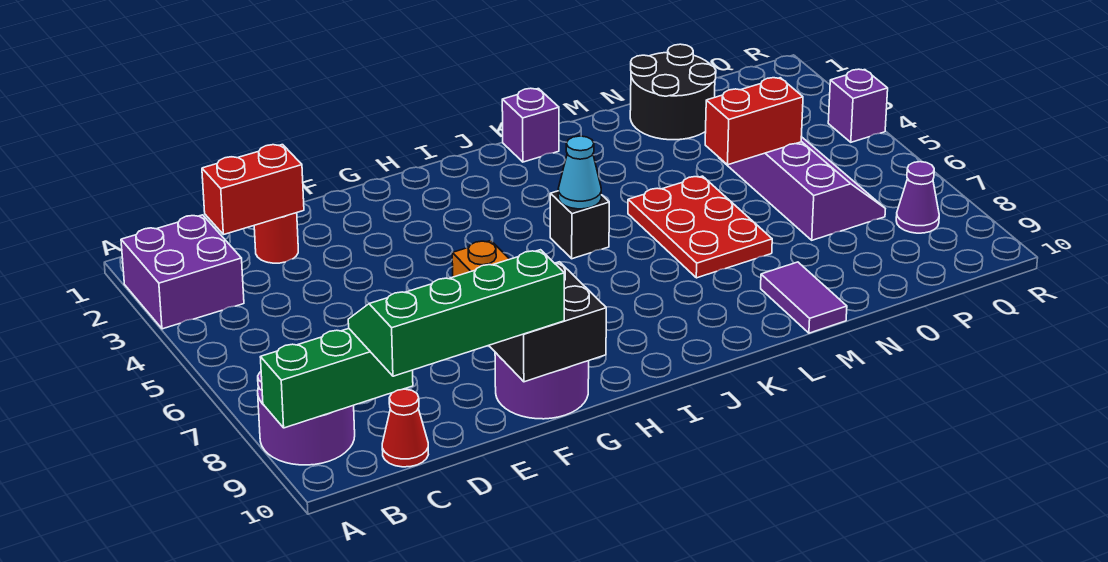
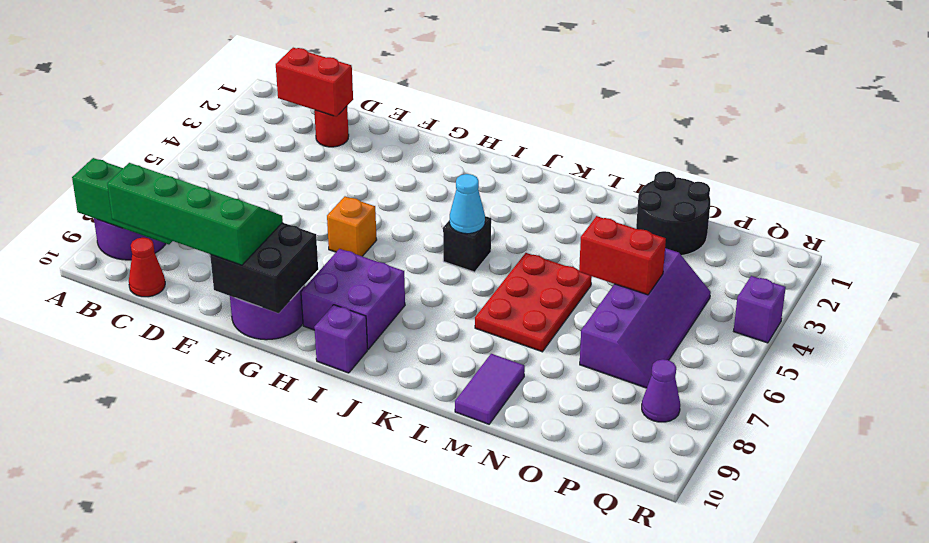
purple brick A2:B3 level 1 -> purple brick H8:I9 level 1
purple brick K1 level 1 -> purple brick I10 level 1

